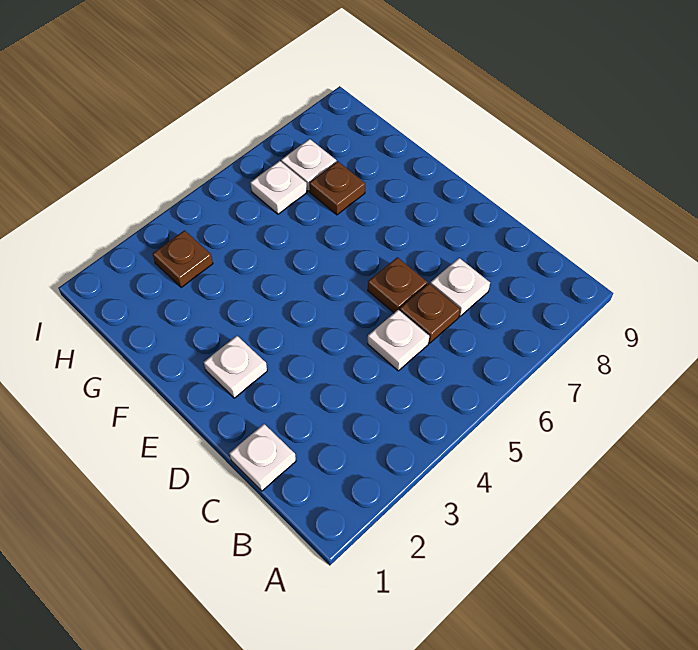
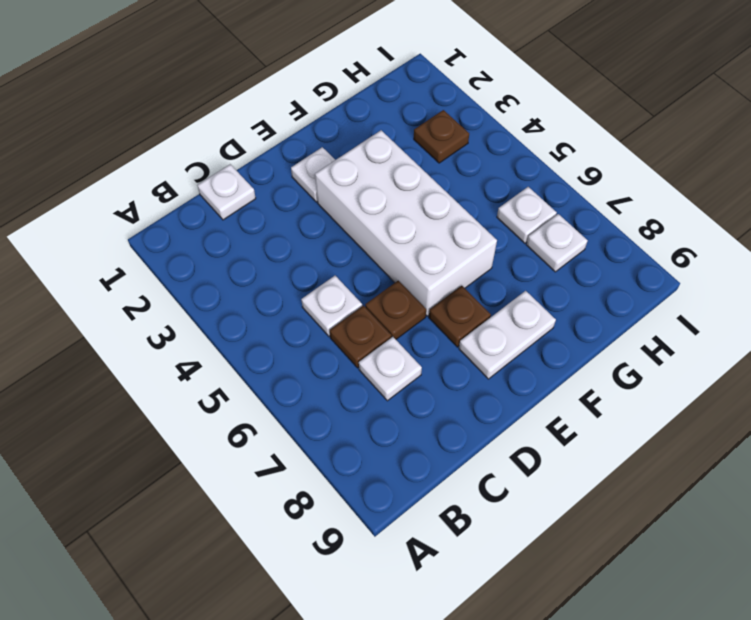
none -> white brick E3:F6 level 1
none -> white plate E8:F8 level 1
brown plate G7 level 1 -> brown plate E7 level 1

